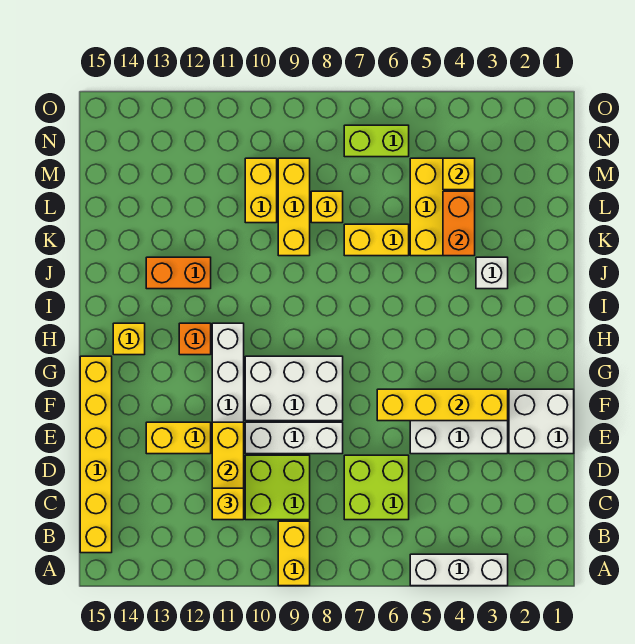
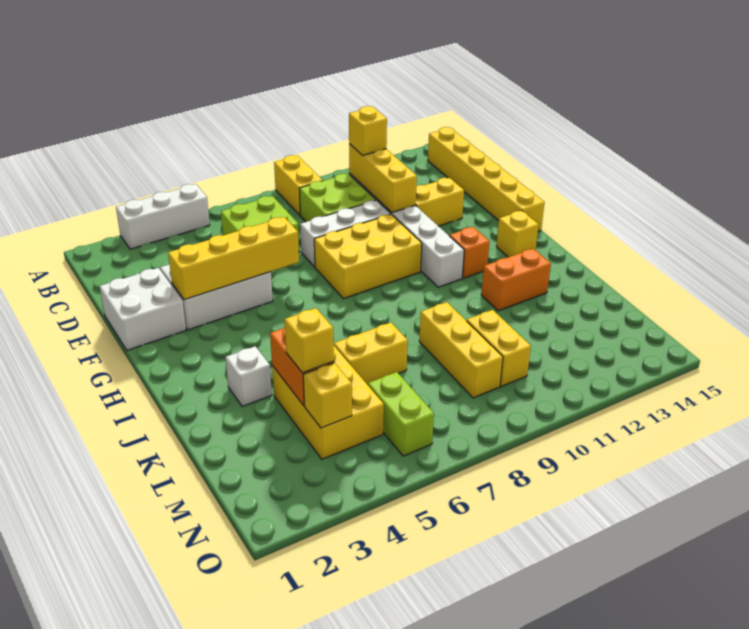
white brick F8:G10 level 1 -> yellow brick F8:G10 level 1
yellow brick L8 level 1 -> yellow brick L4 level 3
lime brick N6:N7 level 1 -> lime brick M6:N6 level 1

